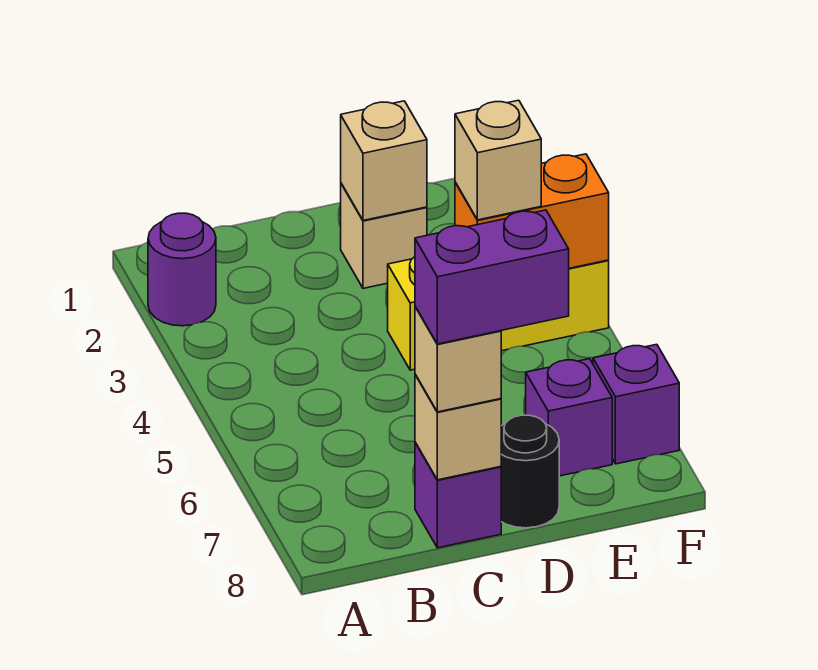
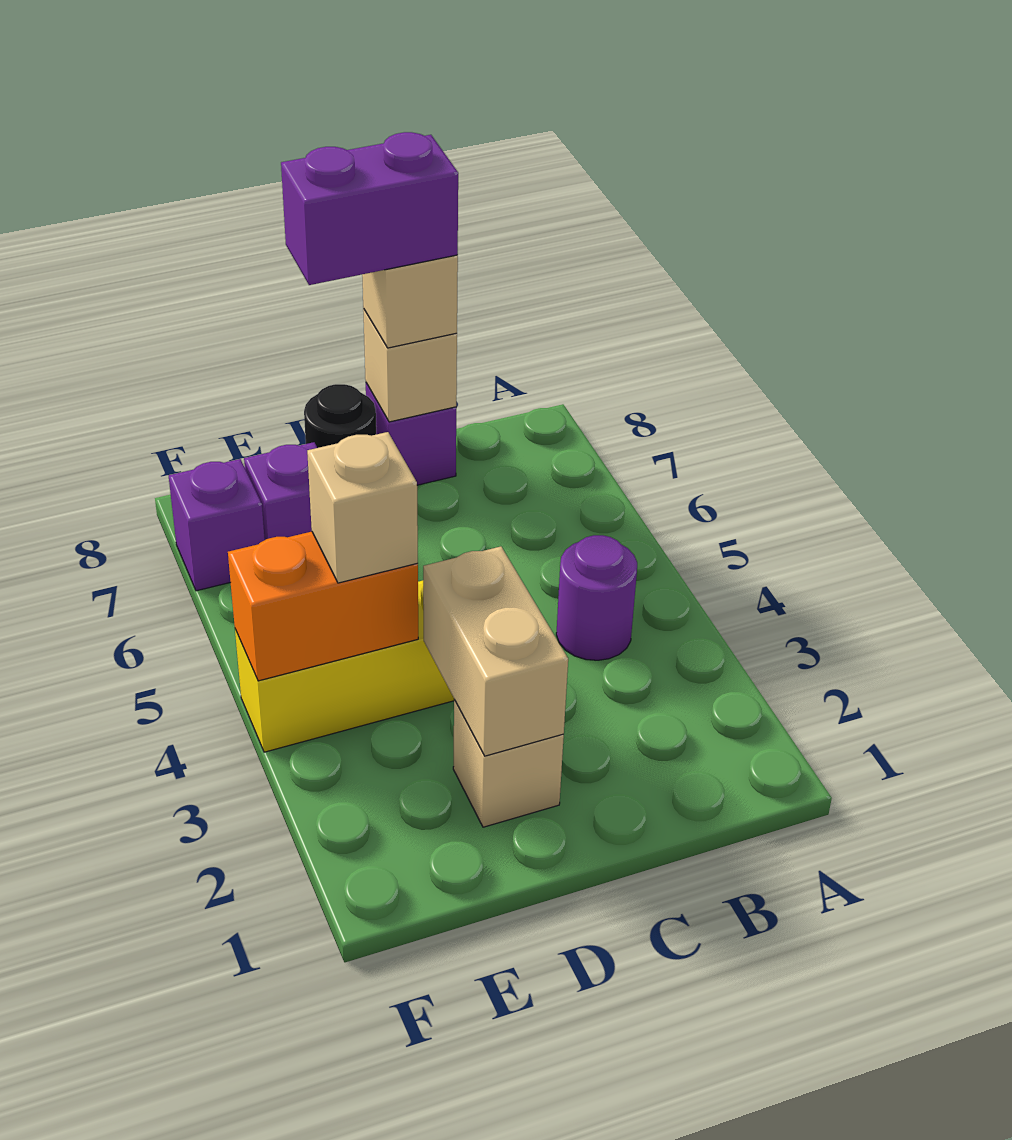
purple round brick A2 level 1 -> purple round brick B4 level 1
tan brick D2 level 2 -> tan brick D2:D3 level 2

